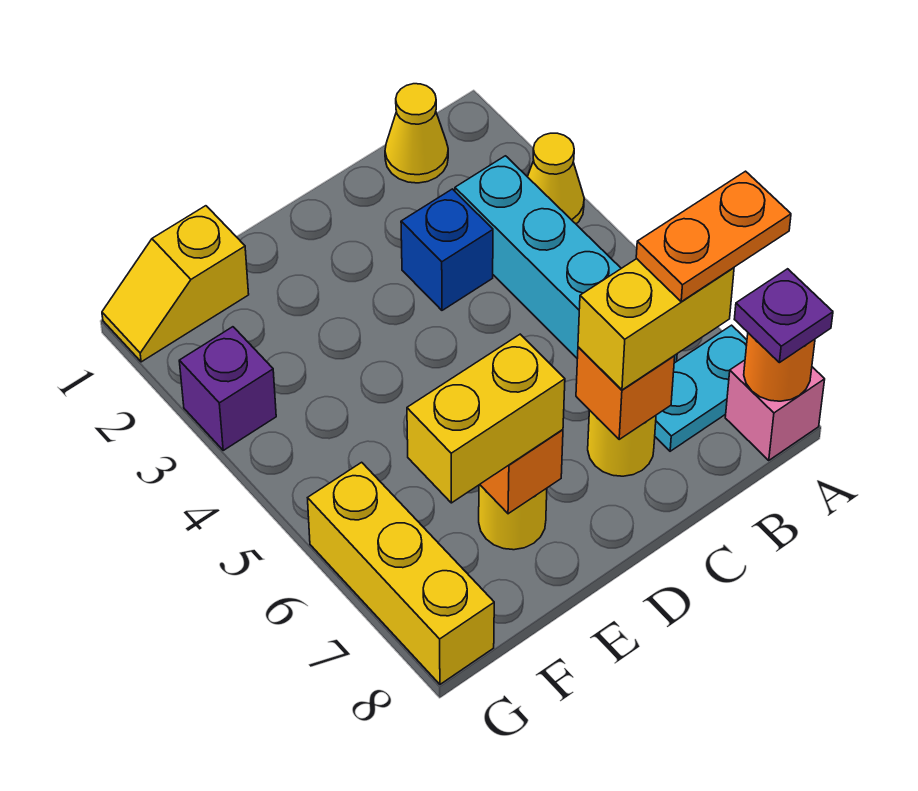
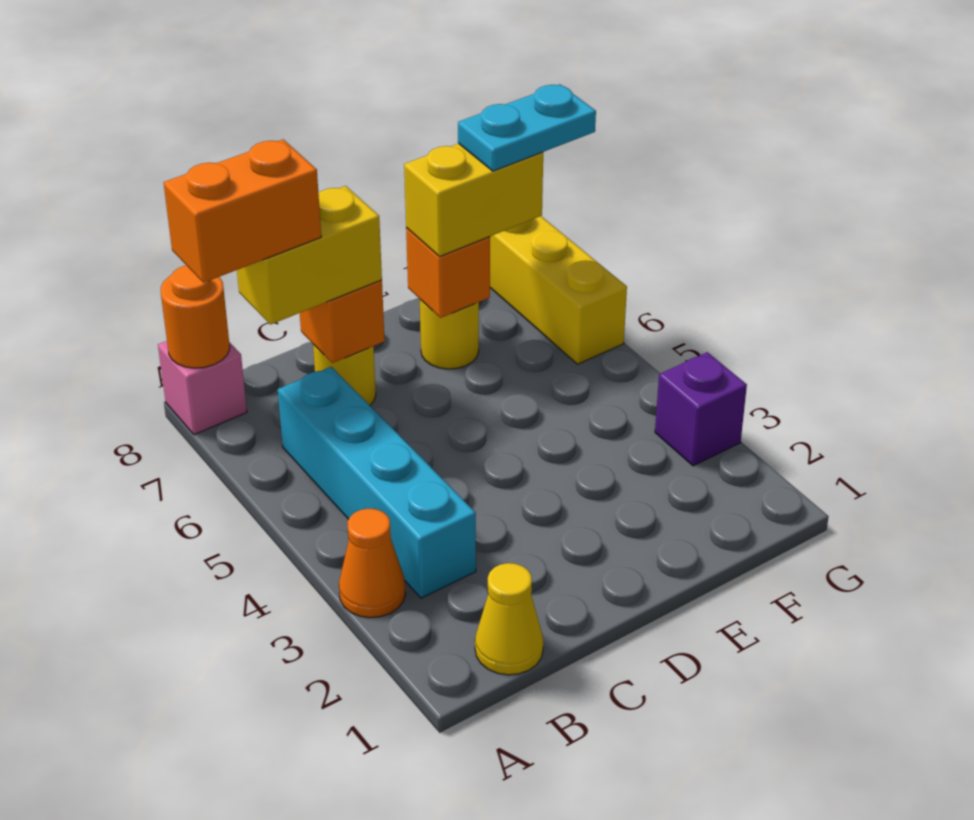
yellow cone A3 level 1 -> orange cone A3 level 1
cyan plate A7:B7 level 1 -> cyan plate F7:G7 level 4
orange plate A7:B7 level 4 -> orange brick A7:B7 level 4
purple plate A8 level 3 -> none
blue brick C3 level 1 -> none
yellow slope F1:G1 level 1 top F -> none

